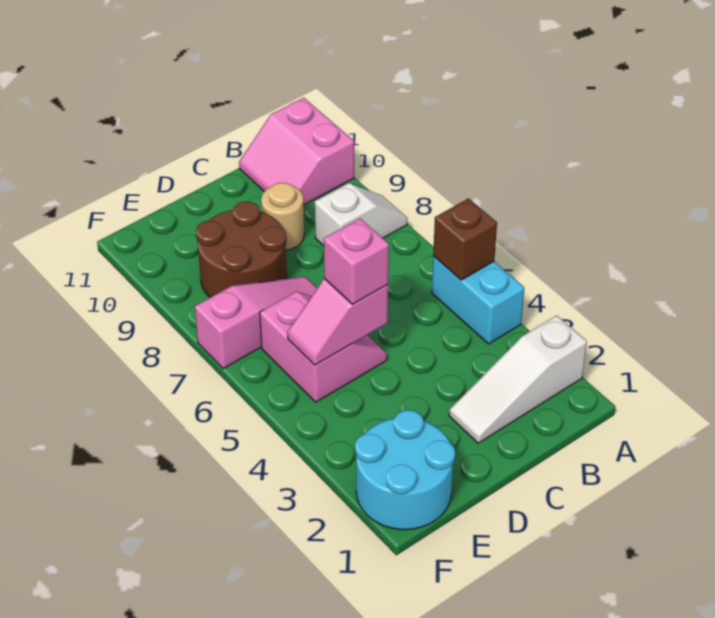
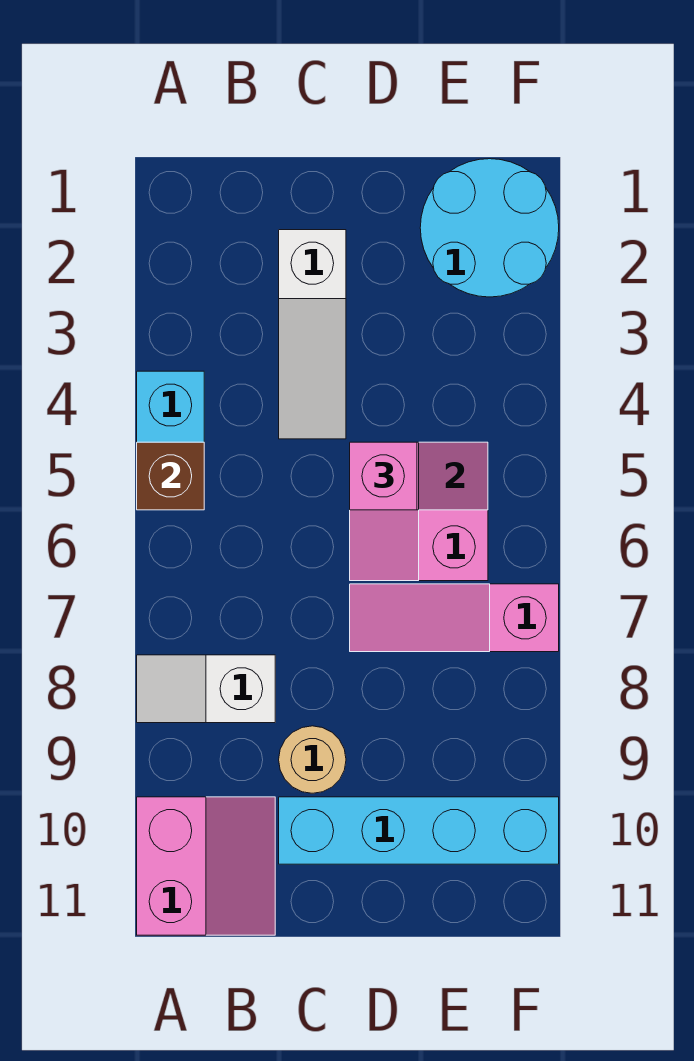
white slope A2:C2 level 1 top A -> white slope C2:C4 level 1 top 2
none -> cyan brick C10:F10 level 1
brown round brick D8:E9 level 1 -> none

